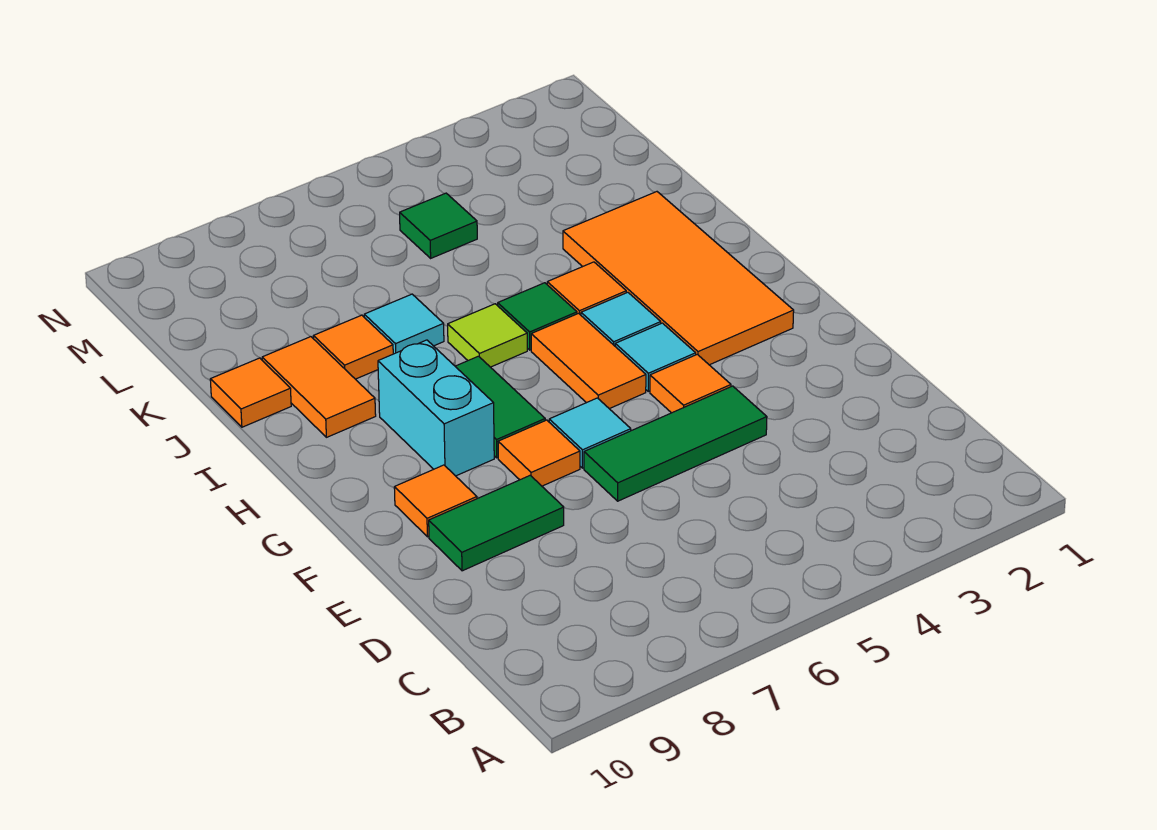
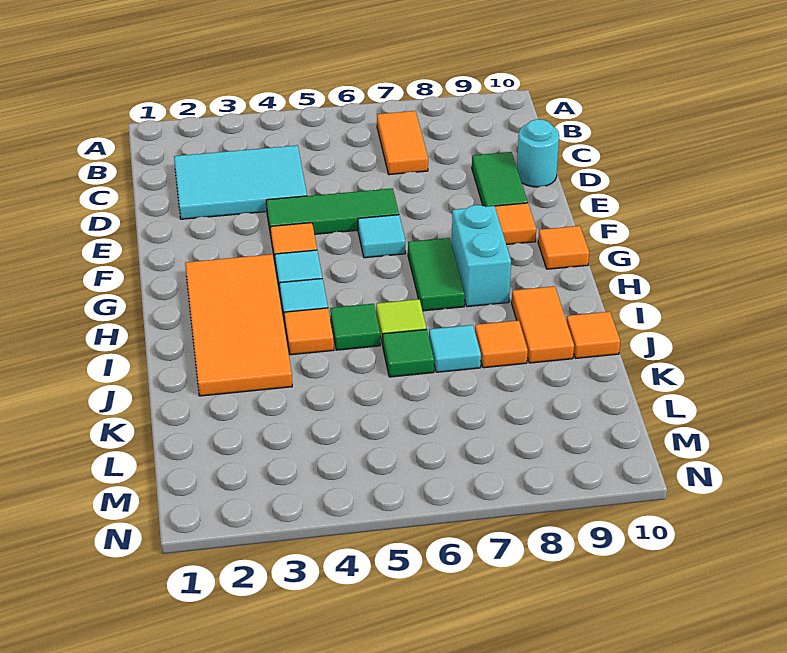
none -> cyan tile C2:D4 level 1
none -> cyan round brick D10 level 1
green tile E8:E9 level 1 -> green tile D9:E9 level 1
orange tile F7 level 1 -> orange tile G10 level 1
orange tile G5:H5 level 1 -> orange tile B7:C7 level 1
green tile L5 level 1 -> green tile J6 level 1

